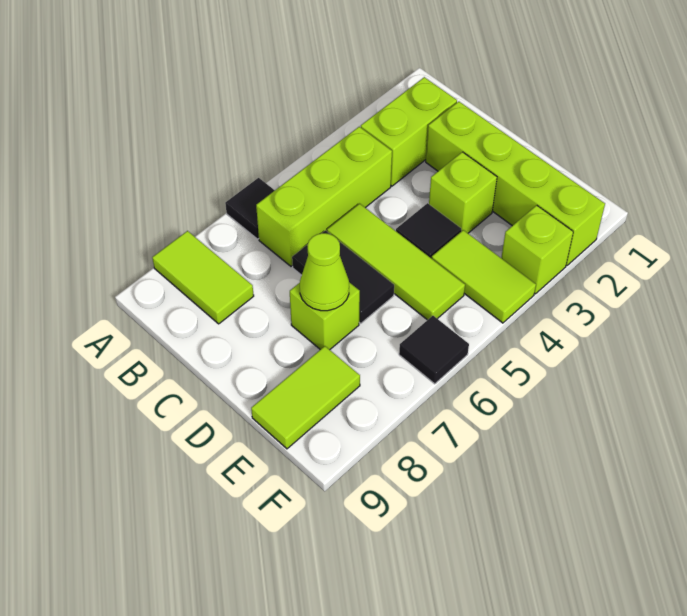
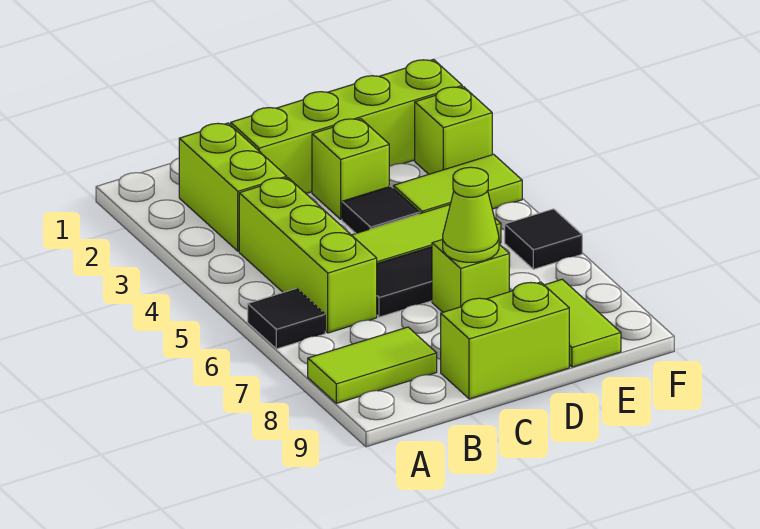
none -> lime brick C9:D9 level 1

